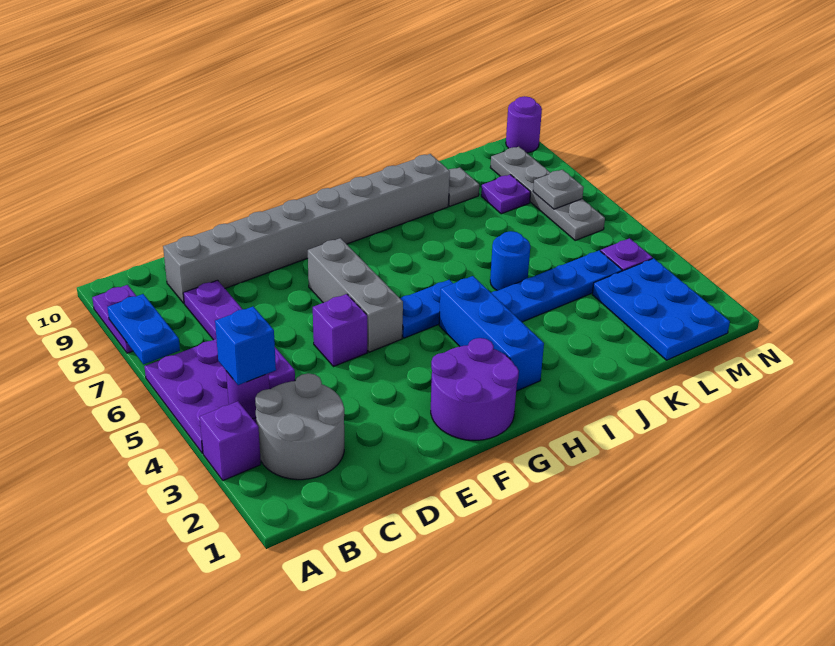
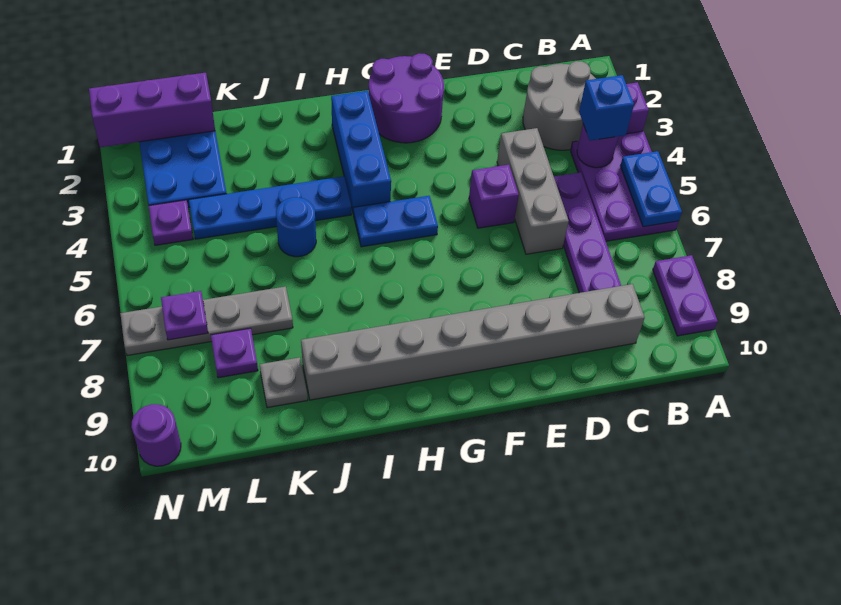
blue plate A7:A8 level 2 -> blue plate A5:A6 level 2
grey brick F5:F7 level 1 -> grey brick D4:D6 level 1
none -> purple brick L1:N1 level 2
grey plate M6:M9 level 1 -> grey plate K7:N7 level 1
grey plate M7 level 2 -> purple plate M7 level 2

